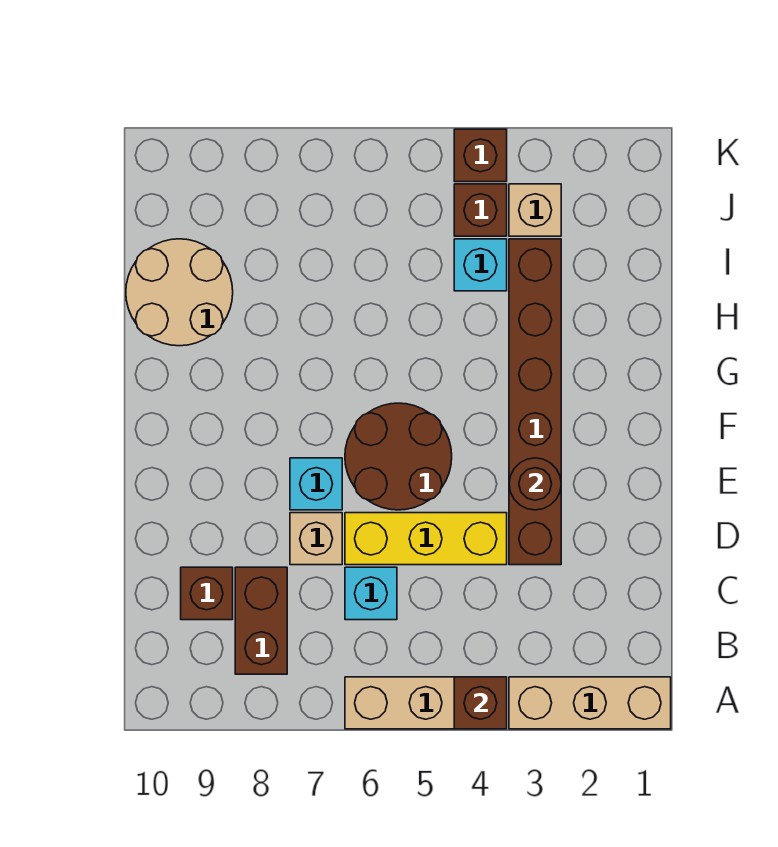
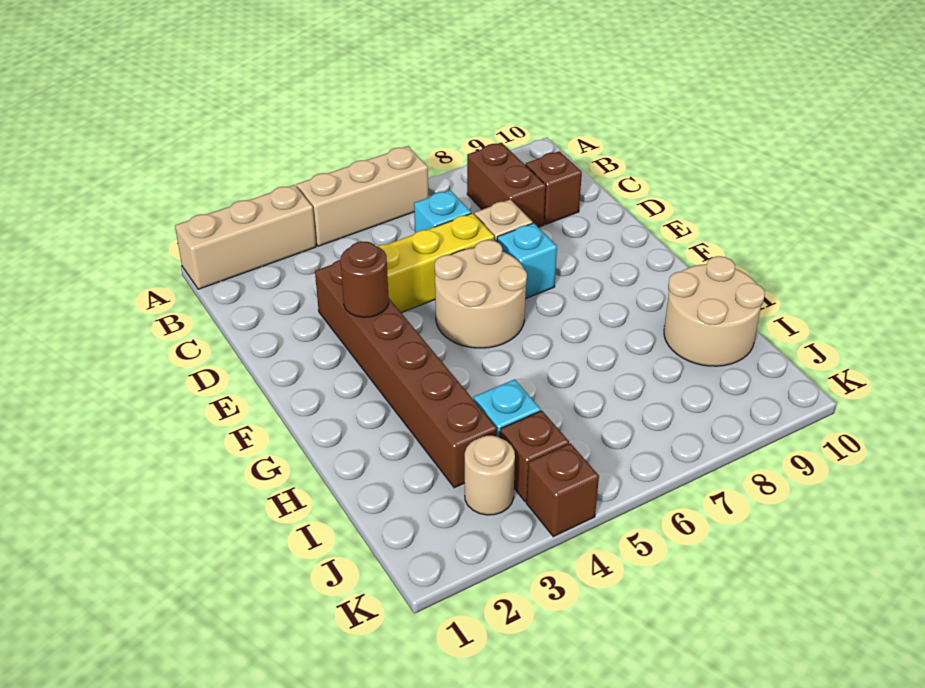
brown brick A4 level 2 -> none
brown round brick E5:F6 level 1 -> tan round brick E5:F6 level 1
tan brick J3 level 1 -> tan round brick J3 level 1

